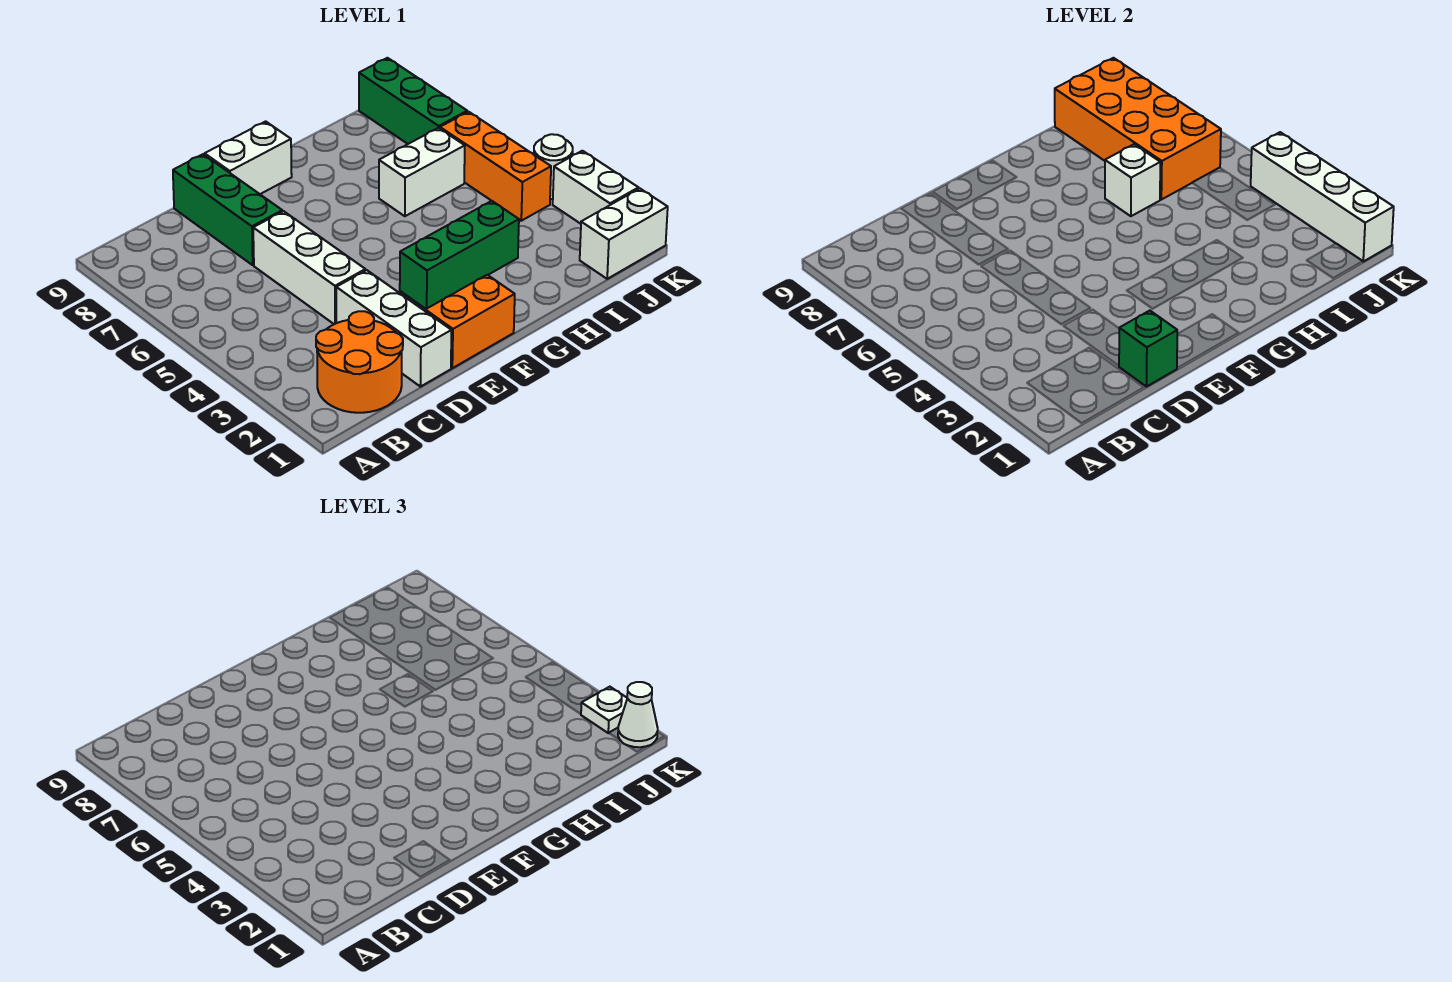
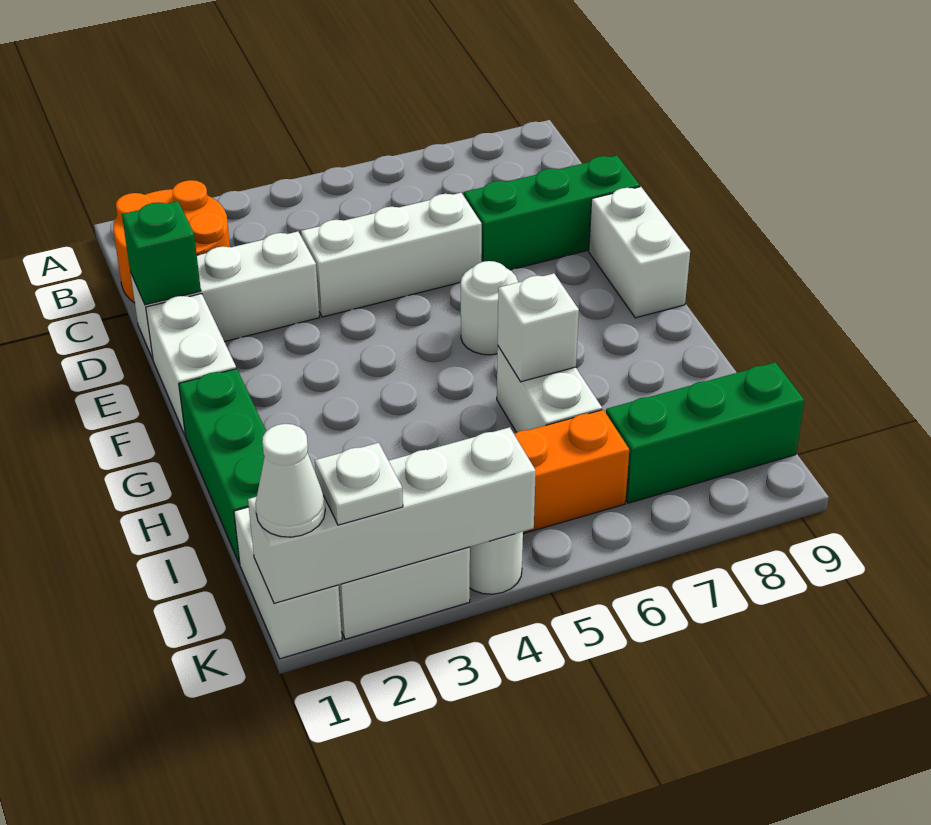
orange brick E1:F1 level 1 -> white brick E1:F1 level 1
green brick F3:H3 level 1 -> green brick G1:I1 level 1
none -> white round brick F6 level 1
orange brick I6:J9 level 2 -> none

